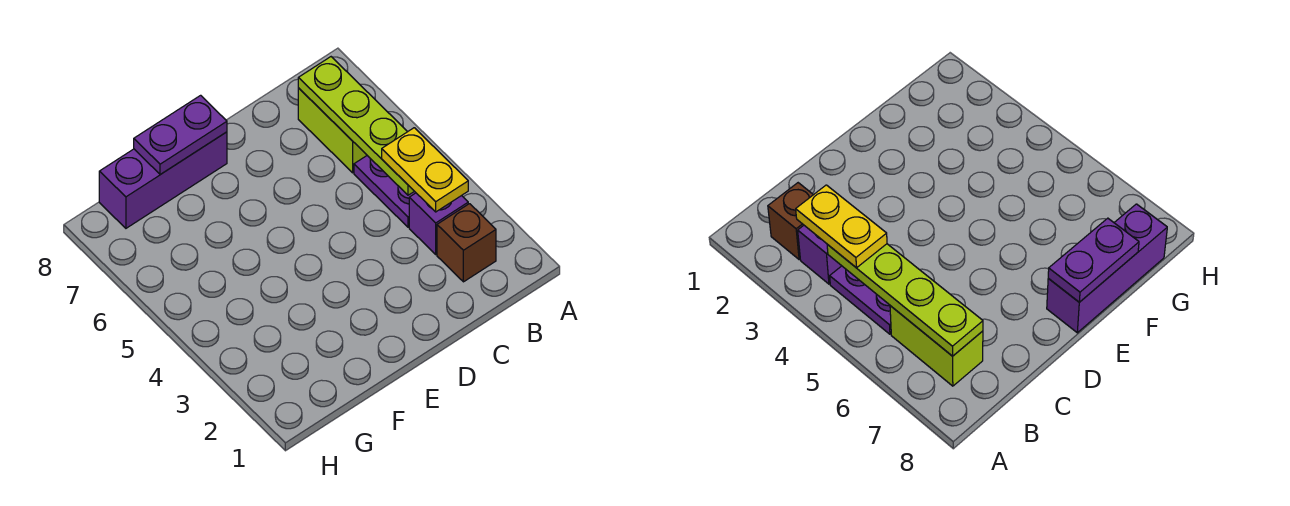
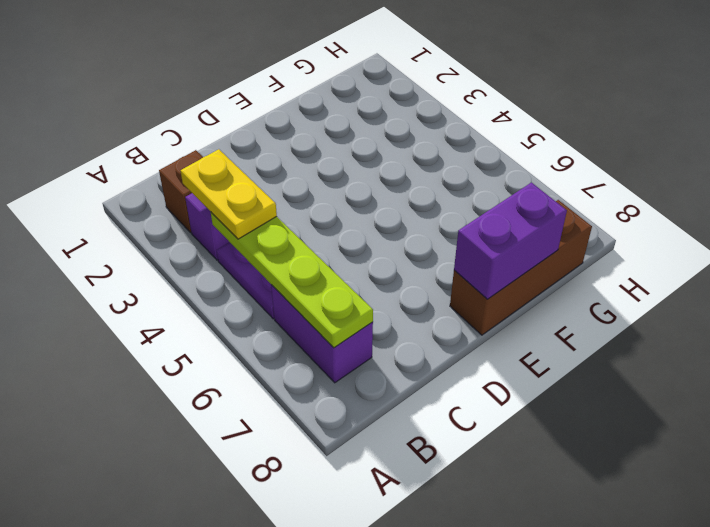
lime brick B6:B7 level 1 -> purple brick B6:B7 level 1
purple brick E8:G8 level 1 -> brown brick E8:G8 level 1
purple plate E8:F8 level 2 -> purple brick E8:F8 level 2

